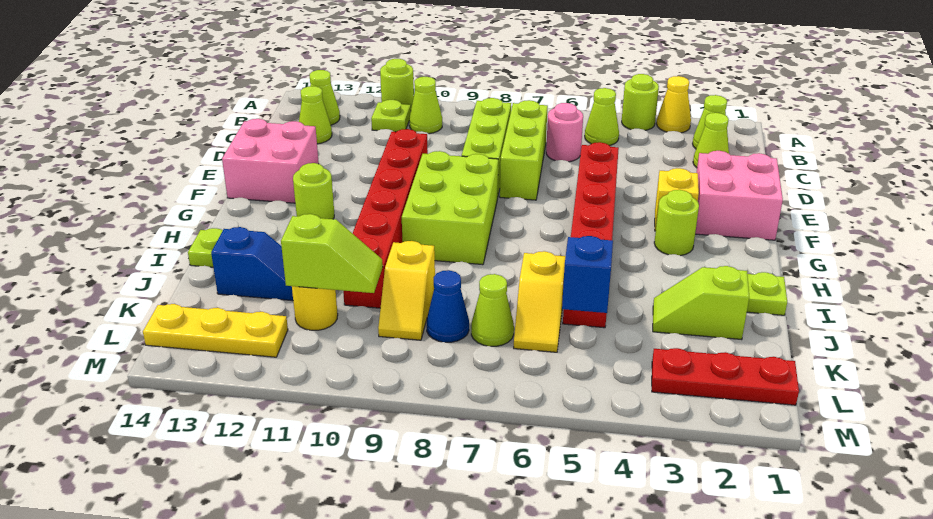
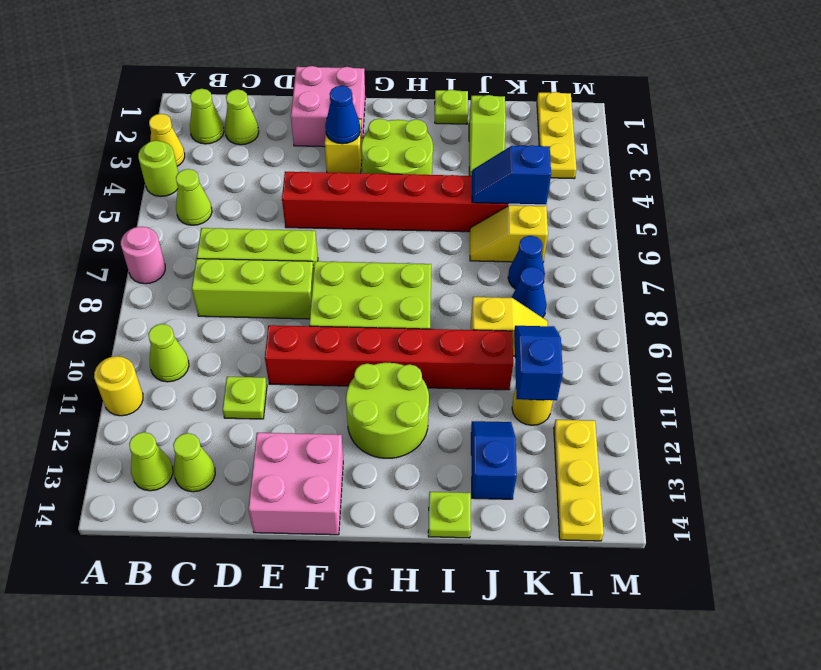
lime round brick A11 level 1 -> yellow round brick A11 level 1
lime plate B11 level 1 -> lime plate D11 level 1
pink round brick C6 level 1 -> pink round brick A7 level 1
none -> blue cone F3 level 2
lime round brick G3 level 1 -> lime round brick G3:H4 level 1
lime round brick G12 level 1 -> lime round brick G11:H12 level 1
yellow slope J6:K6 level 1 top J -> yellow slope J6:K6 level 1 top K
lime cone K7 level 1 -> blue cone K7 level 1
lime slope K10:K11 level 2 top 11 -> blue slope K10:K11 level 2 top 11
red plate L1:L3 level 1 -> yellow plate L1:L3 level 1

